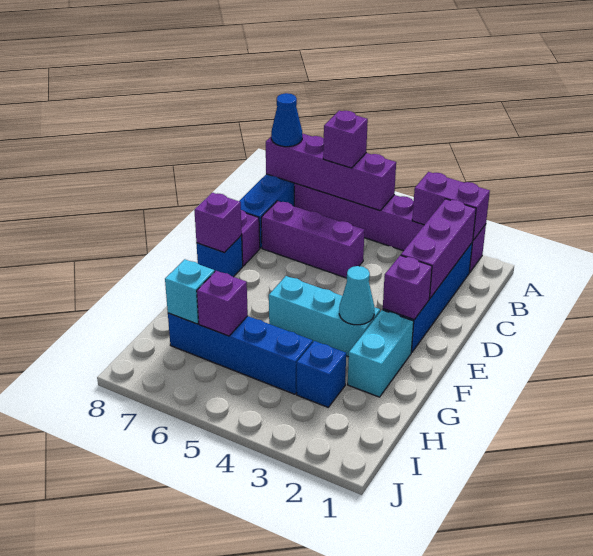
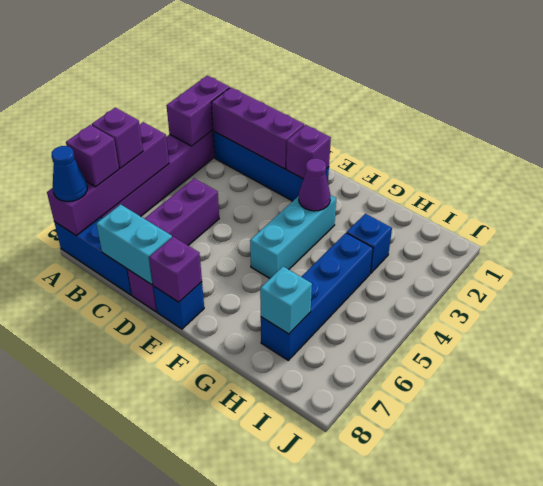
cyan brick F2:G2 level 1 -> cyan brick C8:D8 level 2
cyan cone F3 level 2 -> purple cone F3 level 2
purple brick H6 level 2 -> purple brick A7 level 3

